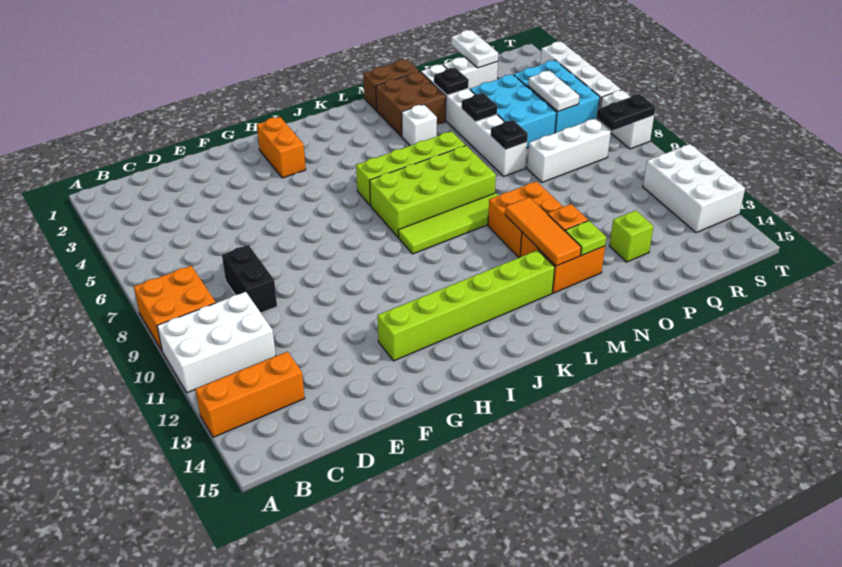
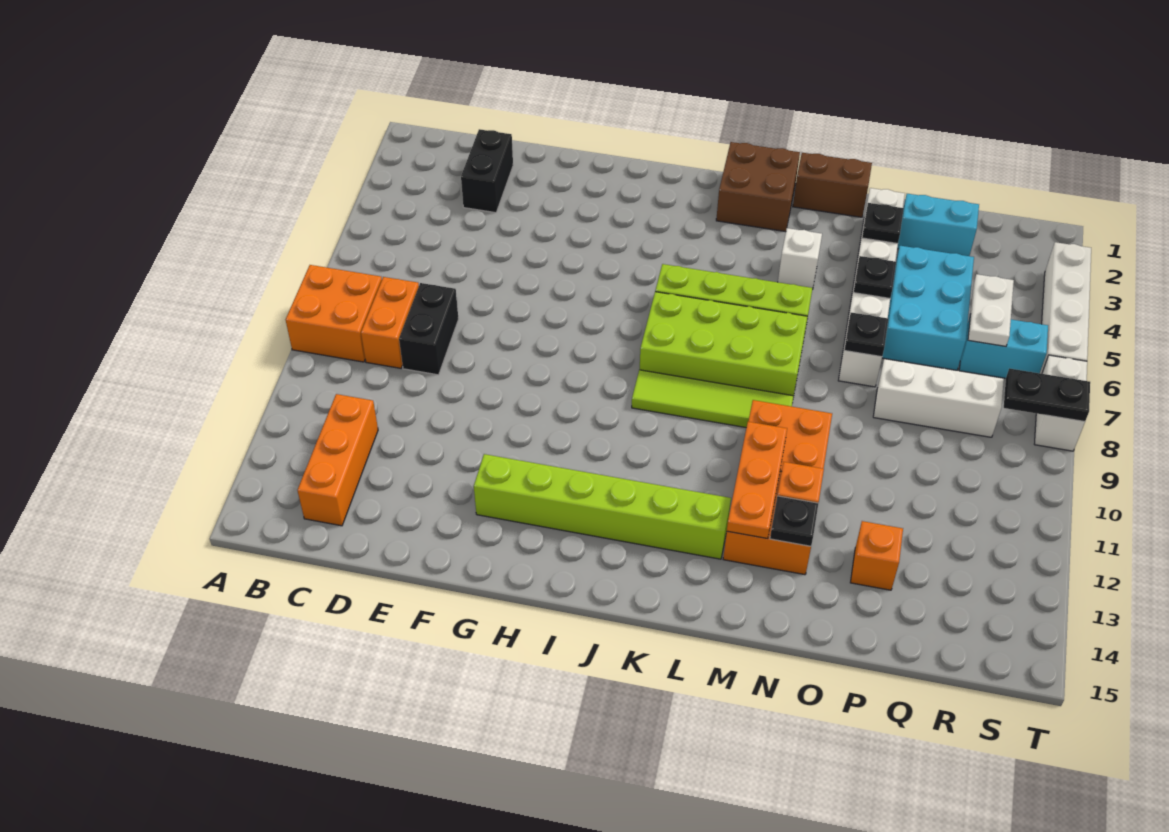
white brick A10:C11 level 1 -> none
orange brick A13:C13 level 1 -> orange brick C12:C14 level 1
none -> black brick D2:D3 level 1
orange brick H2:H3 level 1 -> orange brick C8:C9 level 1
brown brick M2:N3 level 1 -> brown brick K1:L2 level 1
orange tile M11:M13 level 2 -> orange plate M11:M13 level 2
lime plate N13 level 2 -> black plate N13 level 2
white brick P2:Q2 level 1 -> cyan brick P2:Q2 level 1
lime brick P13 level 1 -> orange brick P13 level 1
white plate Q1:Q2 level 2 -> none
cyan brick R4:S6 level 1 -> cyan brick R6:S6 level 1
white brick S11:T13 level 1 -> none

